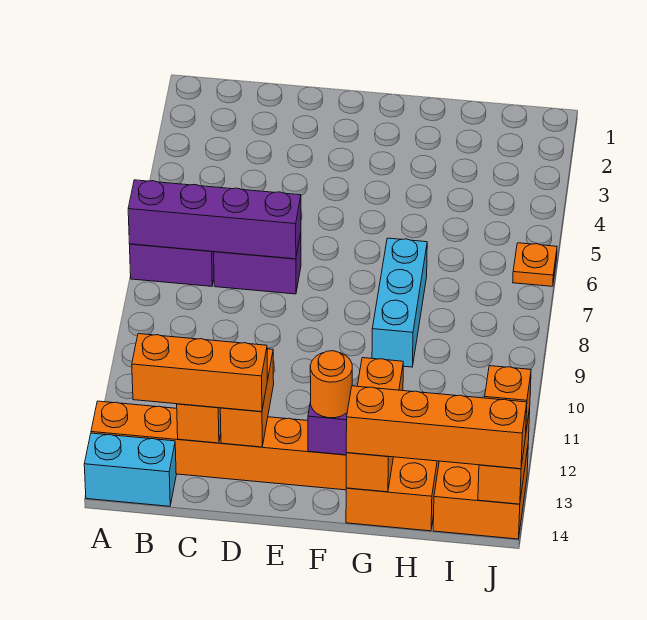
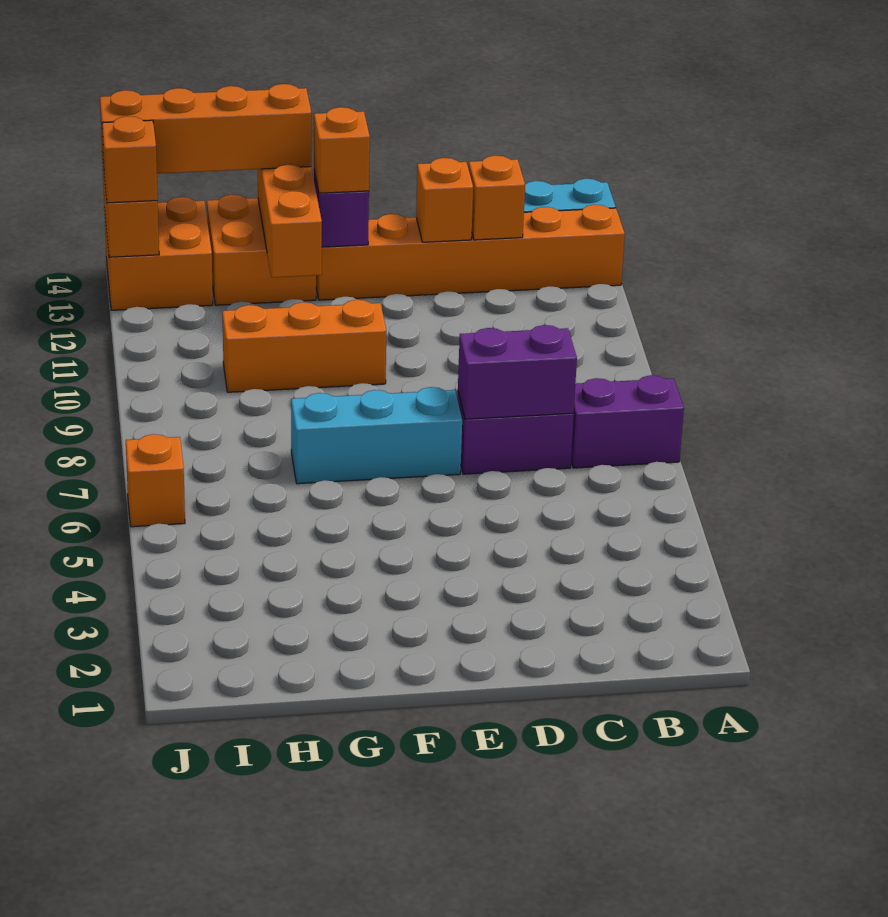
purple brick A7:D7 level 2 -> purple brick C7:D7 level 2
orange brick B13:D13 level 3 -> orange brick F10:H10 level 1
orange brick D12:D13 level 2 -> orange brick D13 level 2
orange round brick F13 level 3 -> orange brick F13 level 3
cyan brick G7:G9 level 1 -> cyan brick E7:G7 level 1
orange plate J6 level 1 -> orange brick J6 level 1

